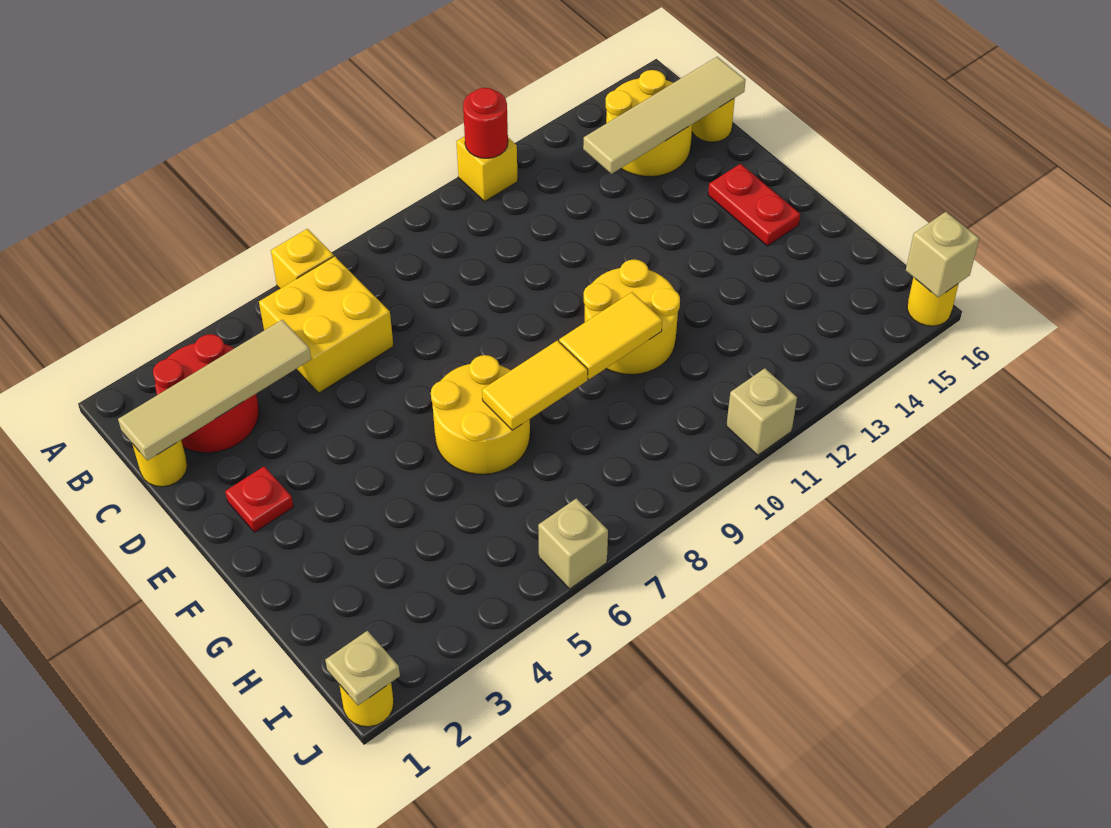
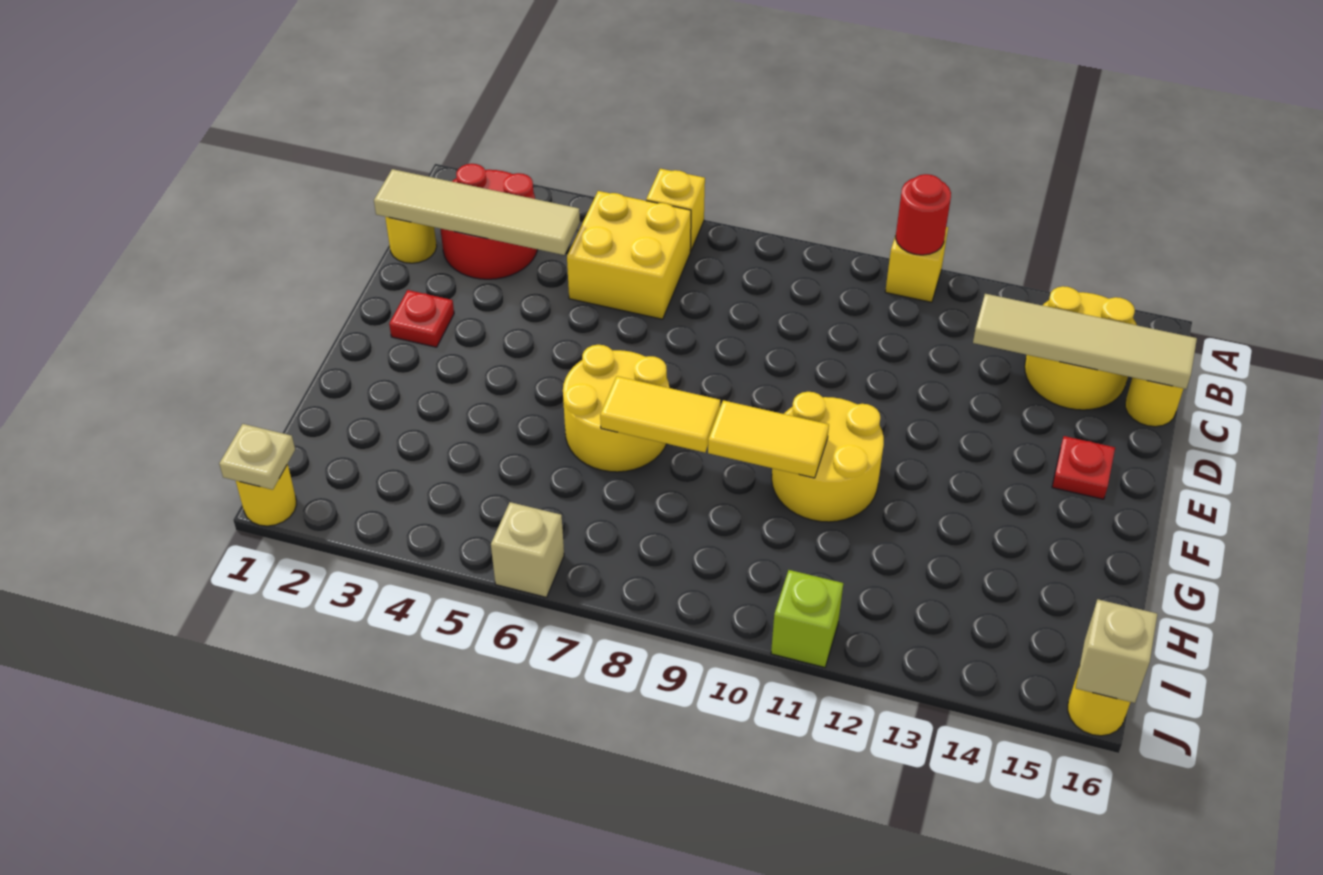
red plate E15:F15 level 1 -> red plate E15 level 1
tan brick J11 level 1 -> lime brick J11 level 1

